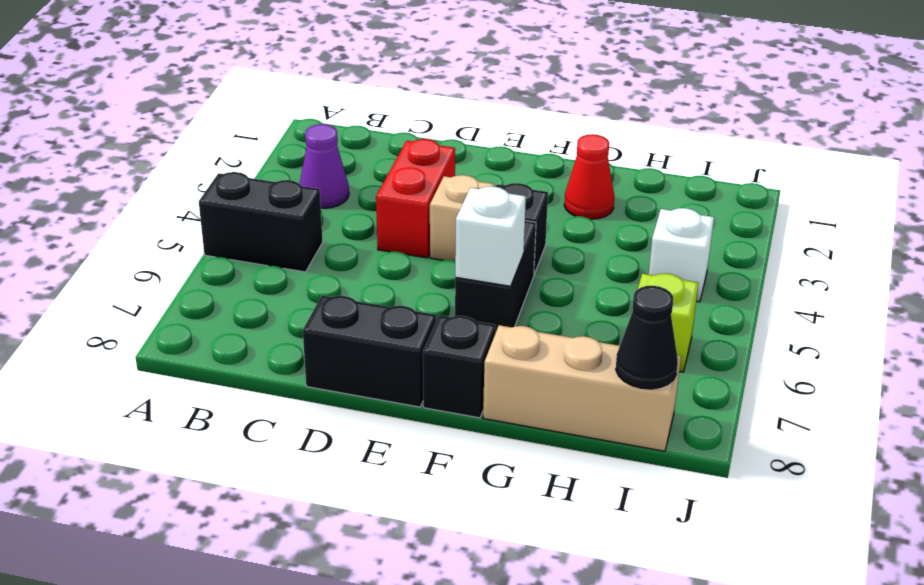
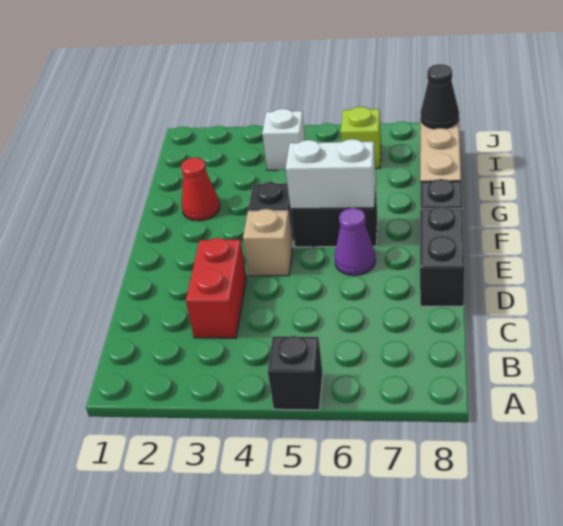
black brick A5:B5 level 1 -> black brick A5 level 1
purple cone B3 level 1 -> purple cone E6 level 1
red brick D3:D4 level 1 -> red brick C3:D3 level 1
white brick F6 level 2 -> white brick F5:F6 level 2

